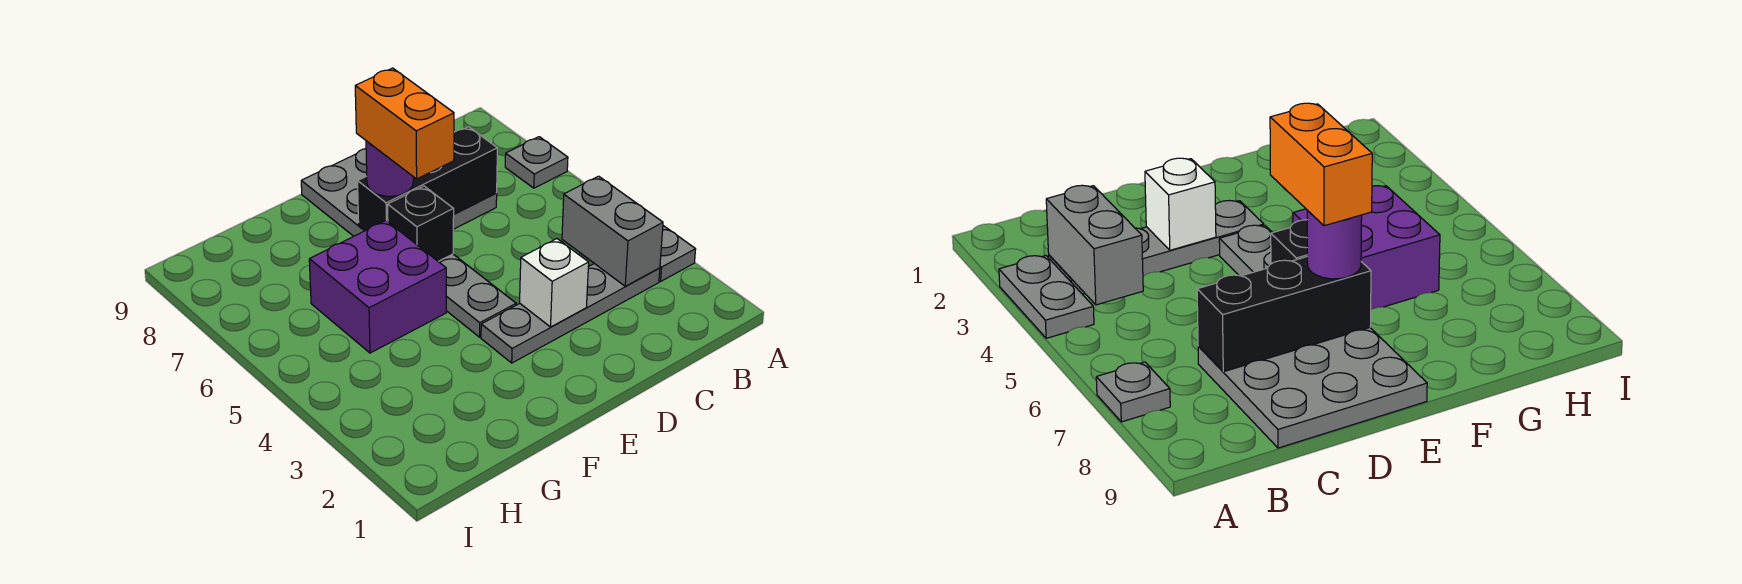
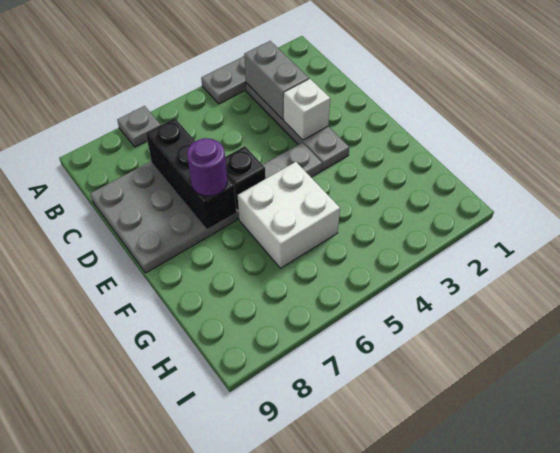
grey brick B3:B4 level 2 -> grey brick B3:C3 level 2
orange brick E6:E7 level 4 -> none
purple brick F5:G6 level 1 -> white brick F5:G6 level 1

